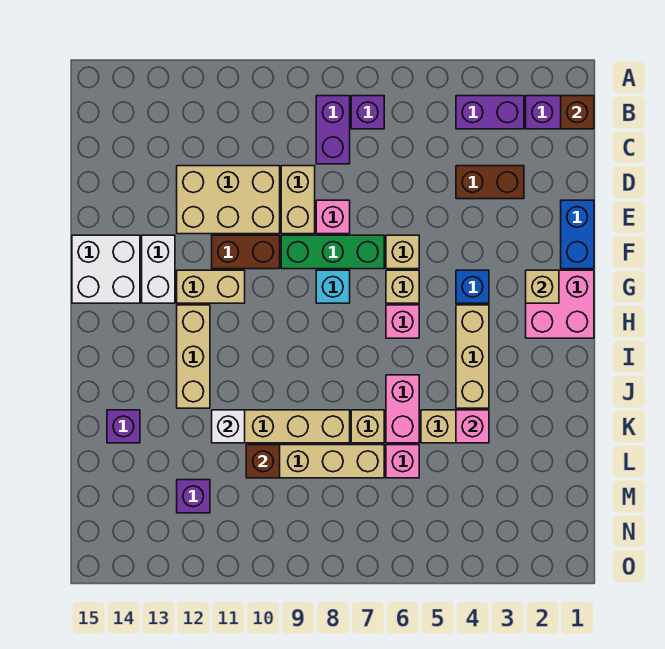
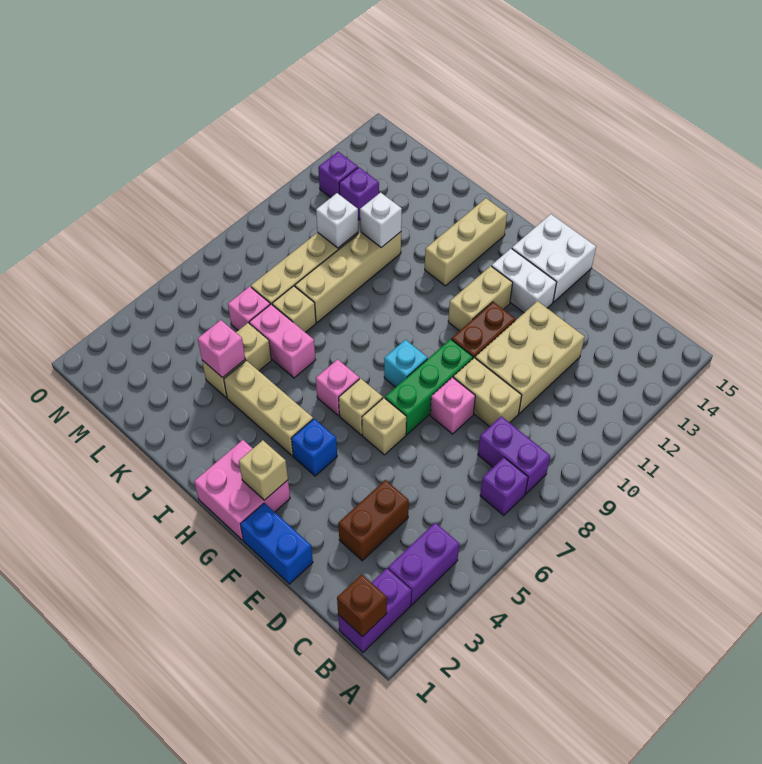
tan brick H12:J12 level 1 -> tan brick I12:I14 level 1
purple brick K14 level 1 -> purple brick N12 level 1
brown brick L10 level 2 -> white brick L10 level 2

